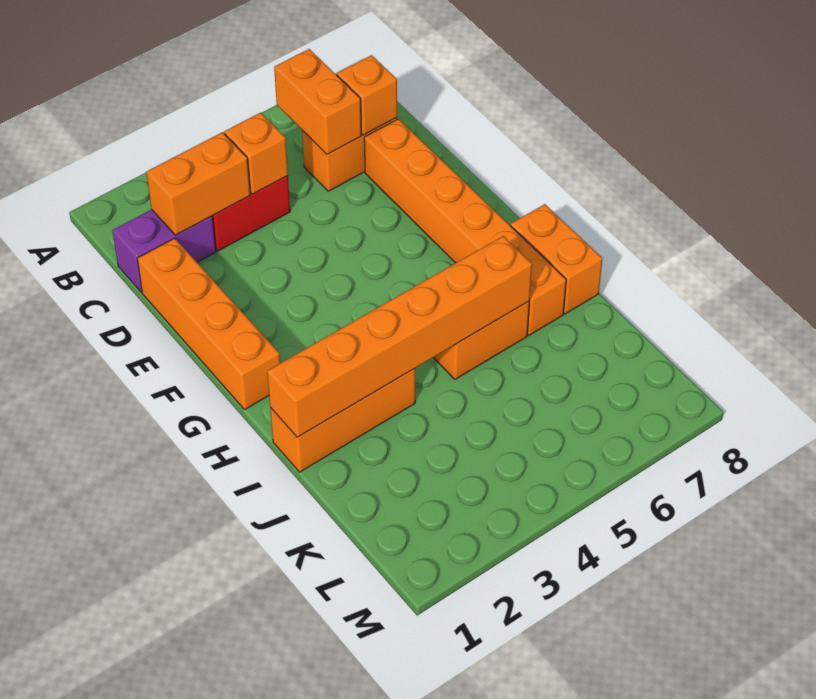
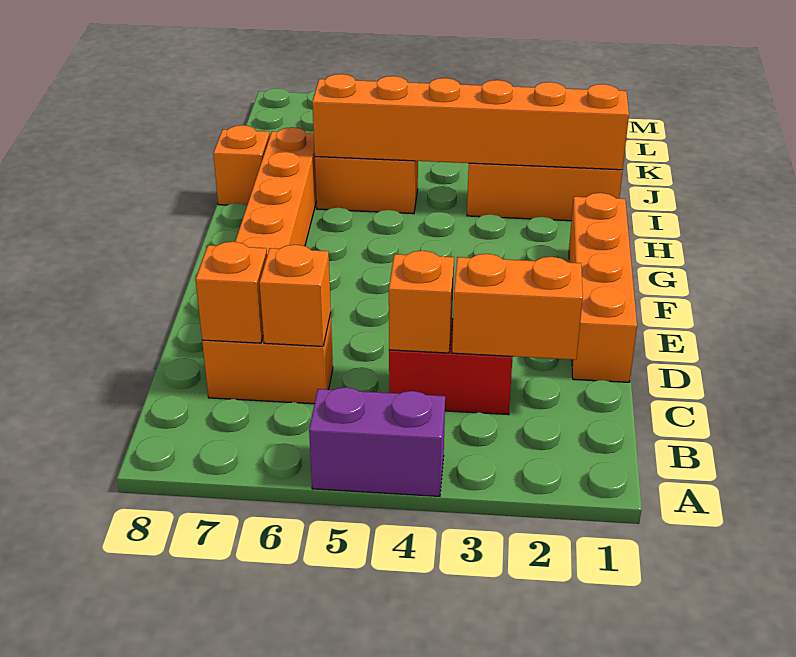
orange brick B6:C6 level 2 -> orange brick C6 level 2
purple brick C1:C2 level 1 -> purple brick A4:A5 level 1
orange brick H8:I8 level 1 -> orange brick I8 level 1

